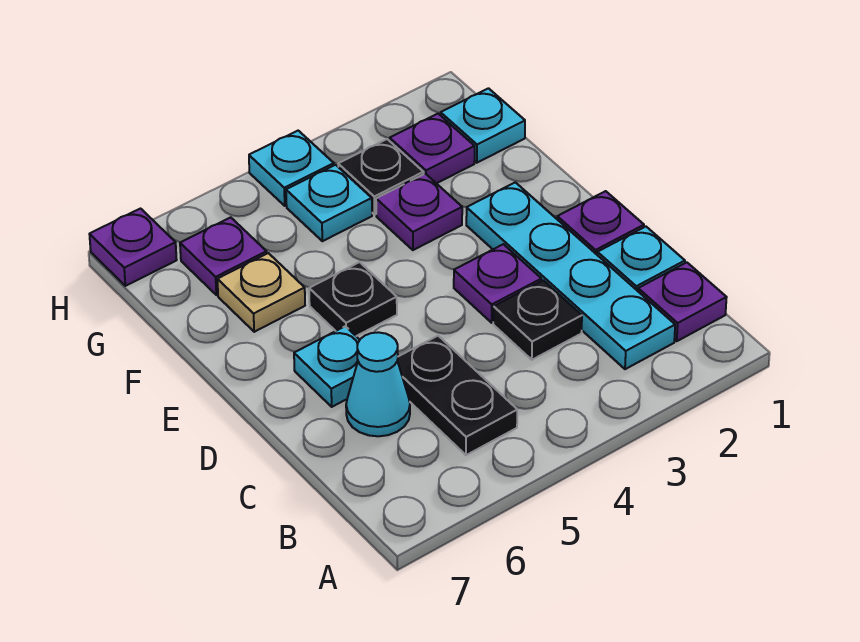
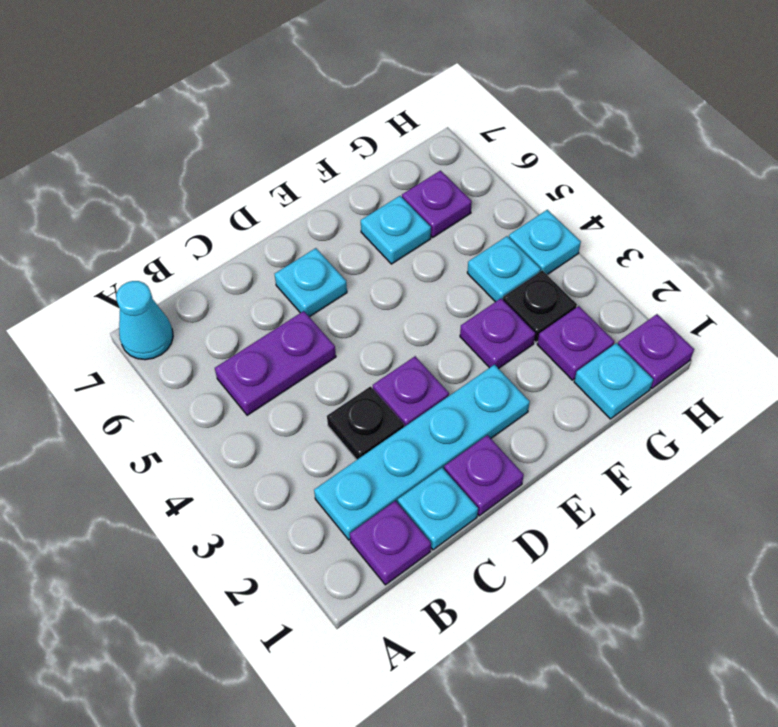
black plate B5:C5 level 1 -> purple plate B5:C5 level 1
cyan cone C6 level 1 -> cyan cone A7 level 1
black plate E5 level 1 -> none
tan plate F6 level 1 -> cyan plate F6 level 1
purple plate H7 level 1 -> purple plate H1 level 1

